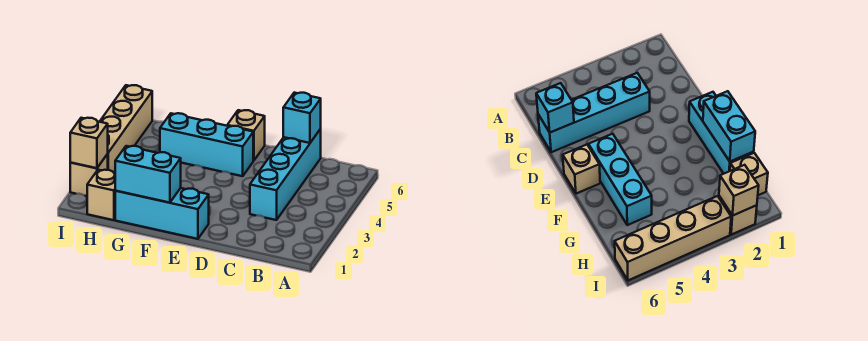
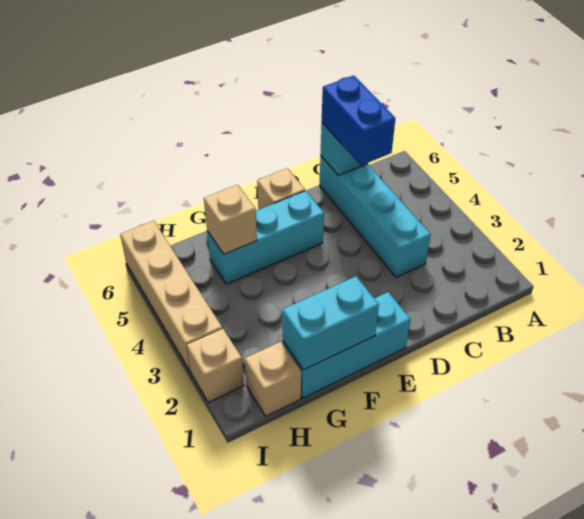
none -> blue brick C5:C6 level 3
tan brick I2 level 2 -> tan brick G5 level 2

